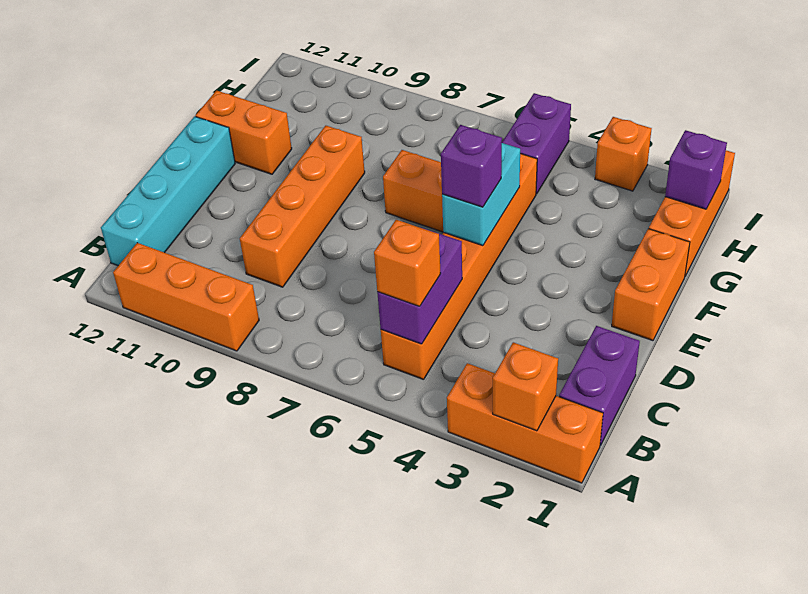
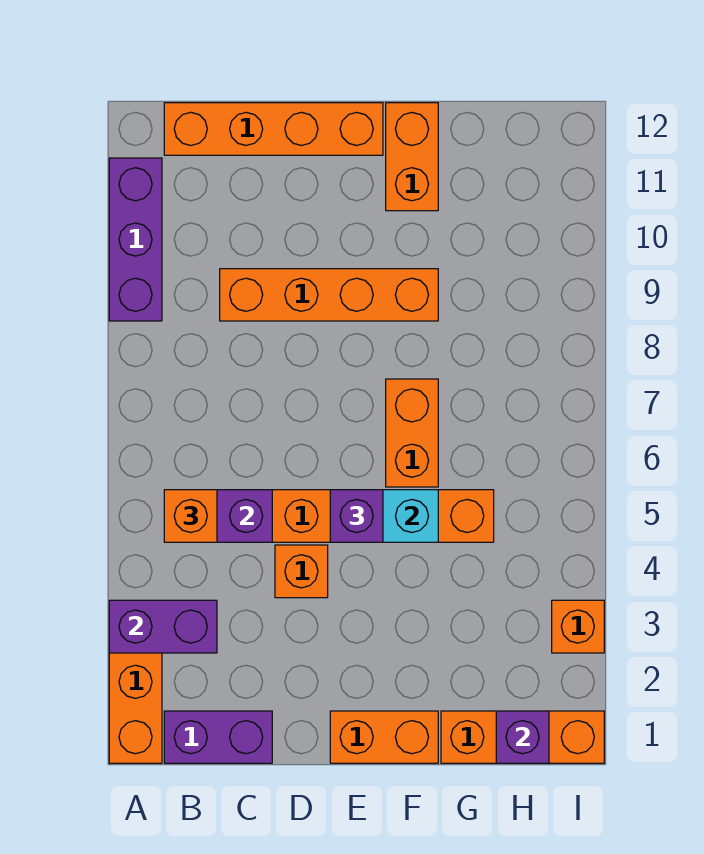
orange brick A2 level 2 -> orange brick D4 level 1
orange brick A9:A11 level 1 -> purple brick A9:A11 level 1
cyan brick B12:E12 level 1 -> orange brick B12:E12 level 1
purple brick H5:I5 level 1 -> purple brick A3:B3 level 2

